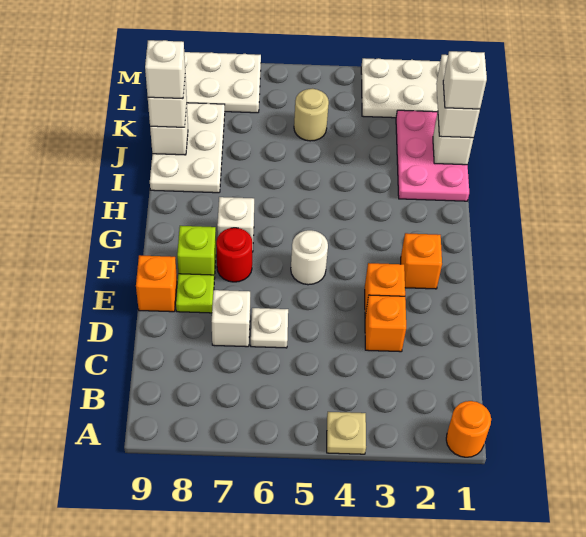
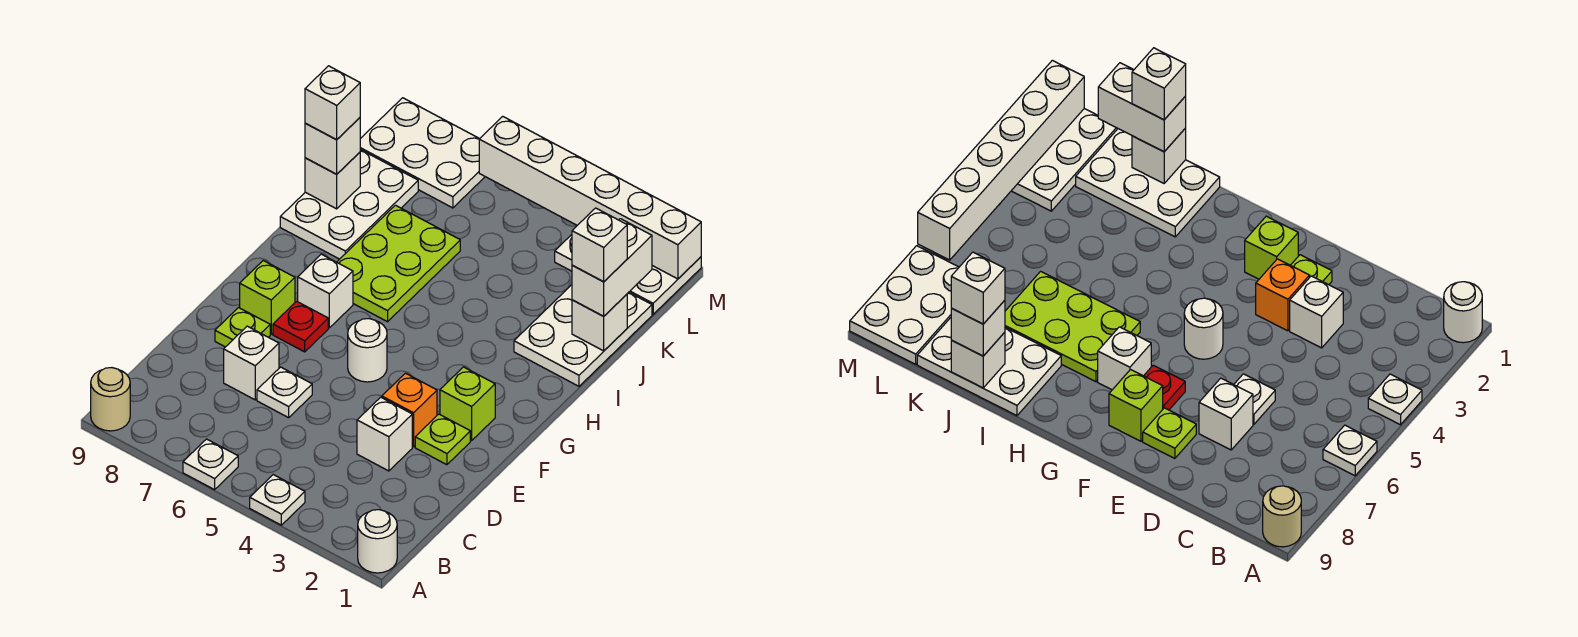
orange round brick A1 level 1 -> white round brick A1 level 1
tan plate A4 level 1 -> white plate A4 level 1
none -> white plate A6 level 1
orange brick D3 level 1 -> white brick D3 level 1
none -> lime plate E2 level 1
orange brick E9 level 1 -> none
orange brick F2 level 1 -> lime brick F2 level 1
red round brick F7 level 1 -> red plate F7 level 1
none -> lime plate H6:J7 level 1
pink plate I1:K2 level 1 -> white plate I1:K2 level 1
tan round brick K5 level 1 -> tan round brick A9 level 1
none -> white brick M1:M6 level 2

